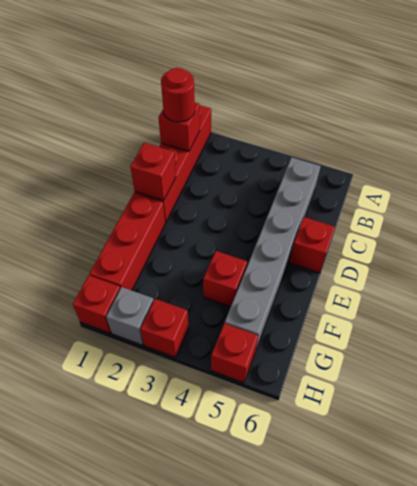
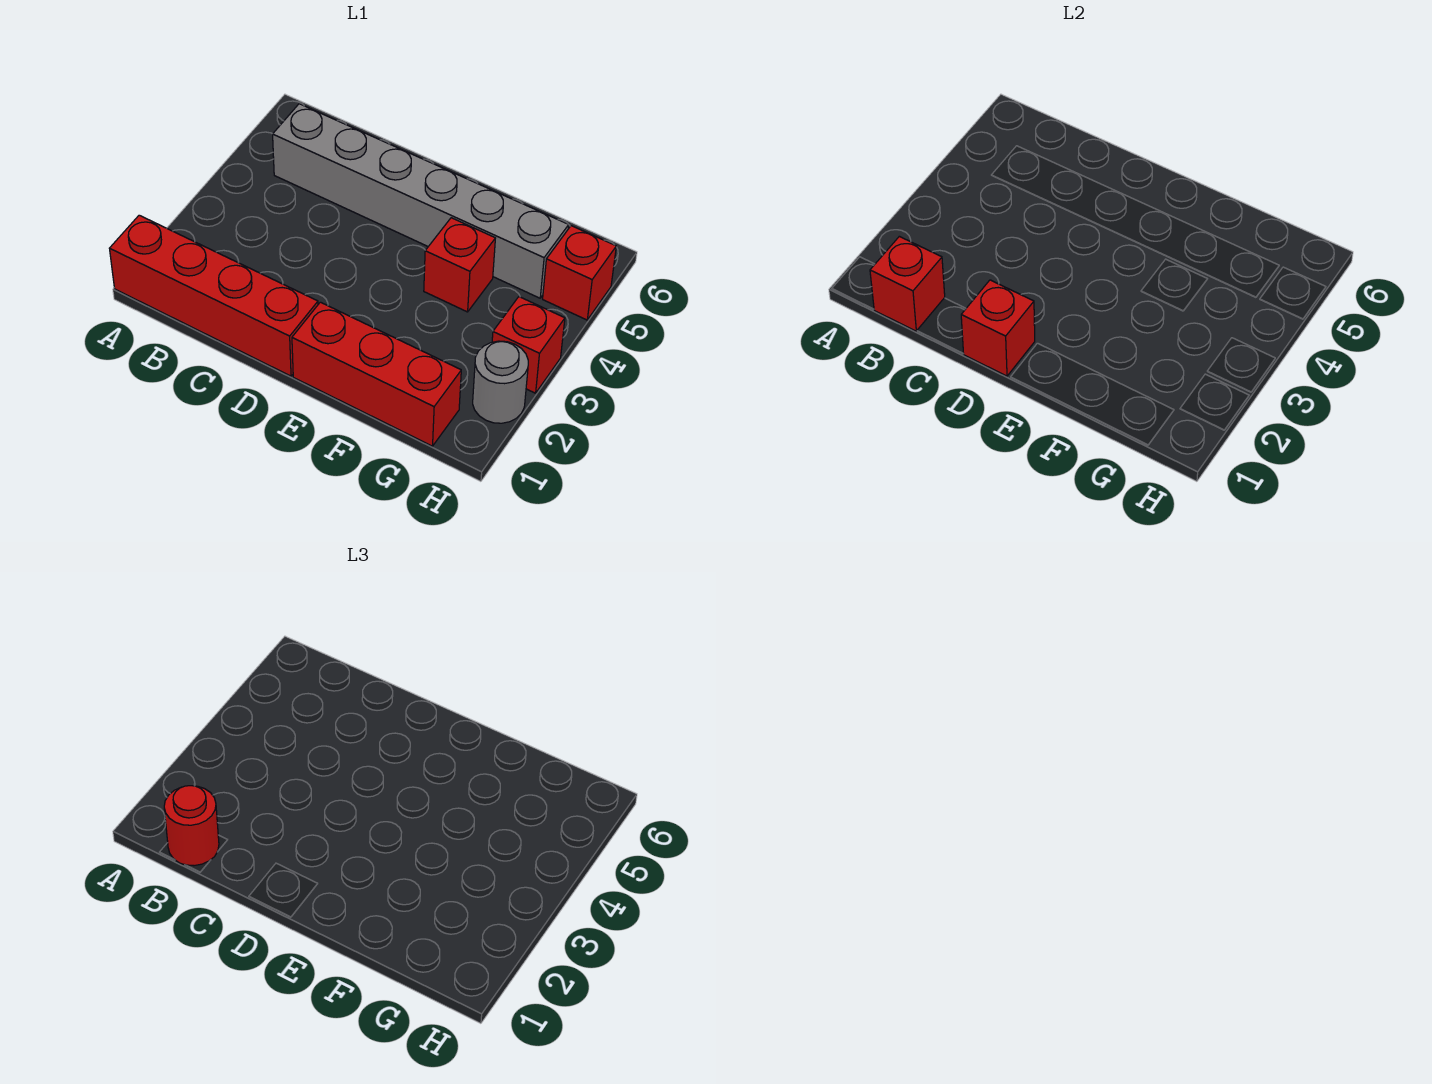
red brick D6 level 1 -> none
red brick H1 level 1 -> none
grey brick H2 level 1 -> grey round brick H2 level 1

